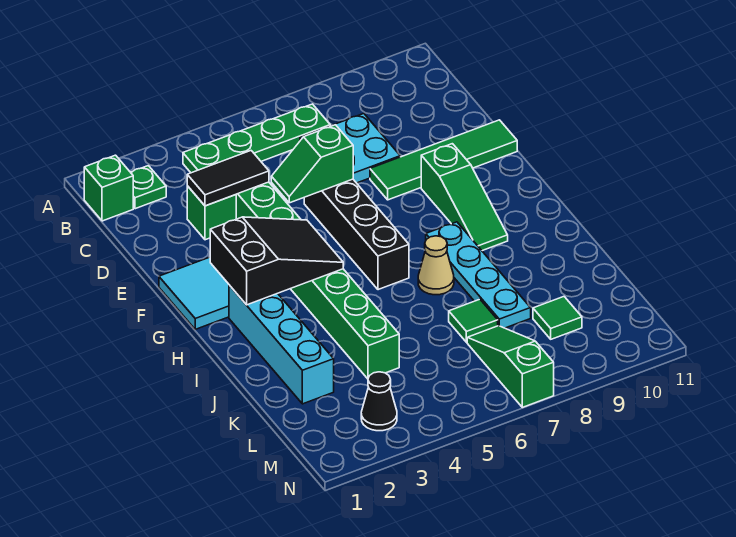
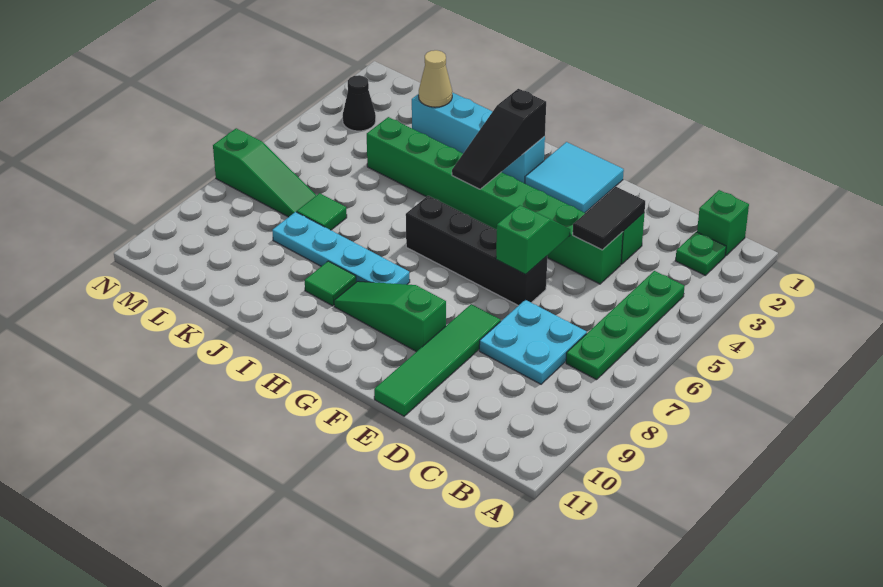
black slope G2:H4 level 2 top 2 -> black slope H2:H4 level 2 top 2
tan cone I7 level 1 -> tan cone K2 level 2
green tile L9 level 1 -> green tile I9 level 1

